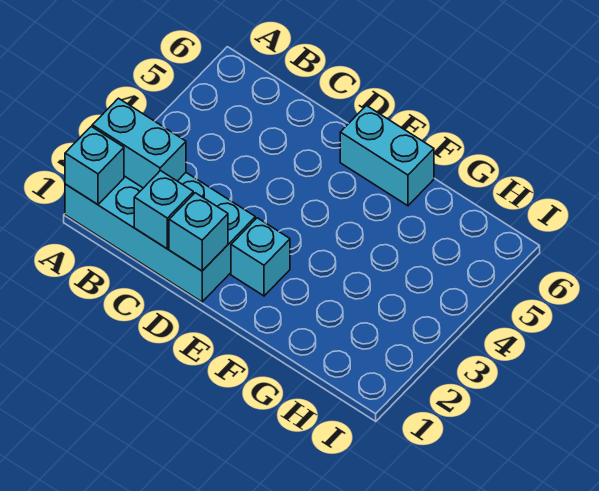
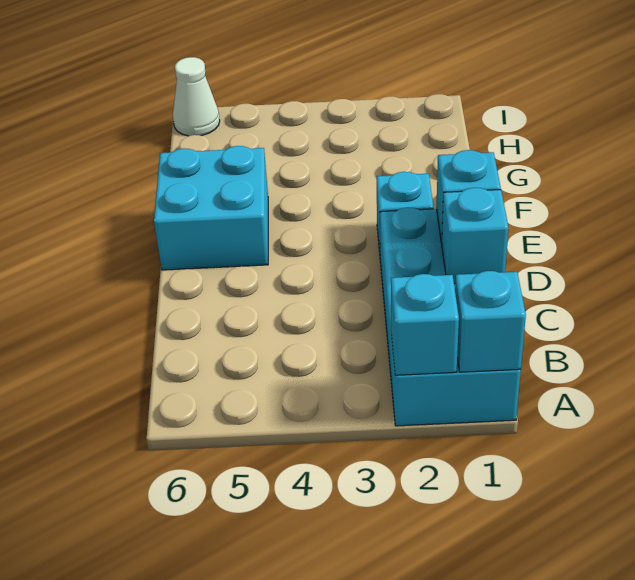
cyan brick A2:B2 level 2 -> cyan brick A2 level 2
cyan brick E6:F6 level 1 -> cyan brick E5:F6 level 1
none -> white cone I6 level 1

